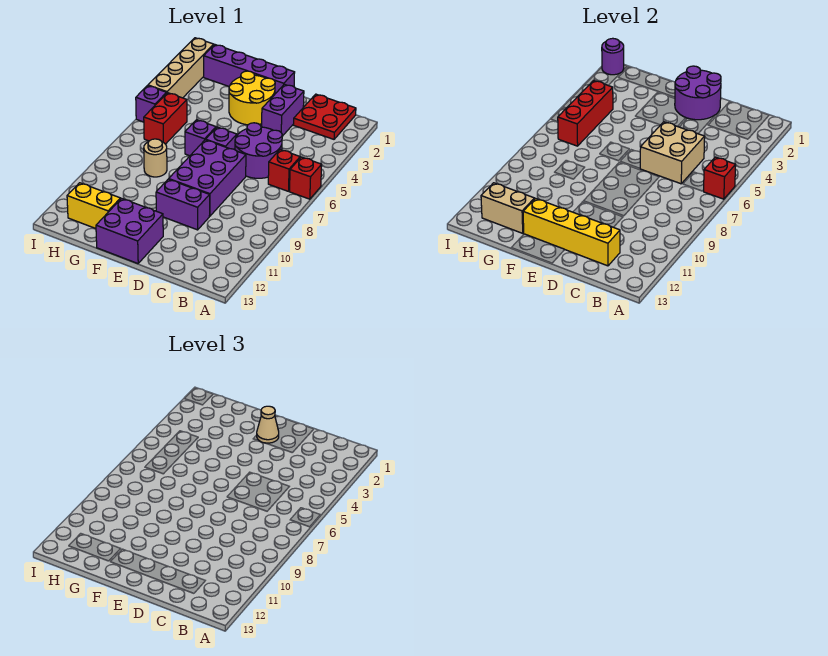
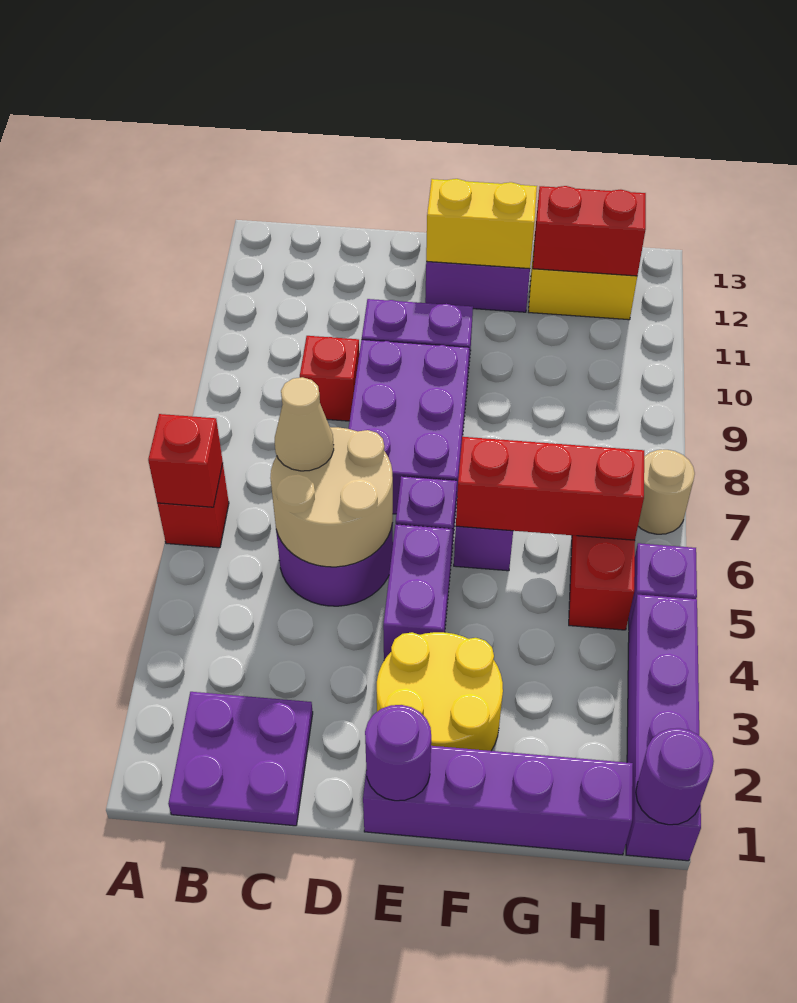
red plate B1:C2 level 1 -> purple plate B1:C2 level 1
red brick B6 level 1 -> red brick C9 level 1
tan brick C5:D6 level 2 -> tan round brick C5:D6 level 2
yellow brick C12:F12 level 2 -> yellow brick E12:F12 level 2
purple round brick D1:E2 level 2 -> purple round brick E1 level 2
purple brick D2:D3 level 1 -> purple brick E4:E5 level 1
tan cone E2 level 3 -> tan cone C6 level 3
tan round brick G8 level 1 -> tan round brick I7 level 1
tan brick G12:H12 level 2 -> red brick G12:H12 level 2
red brick H4:H6 level 2 -> red brick F6:H6 level 2
tan brick I1:I4 level 1 -> purple brick I1:I4 level 1

